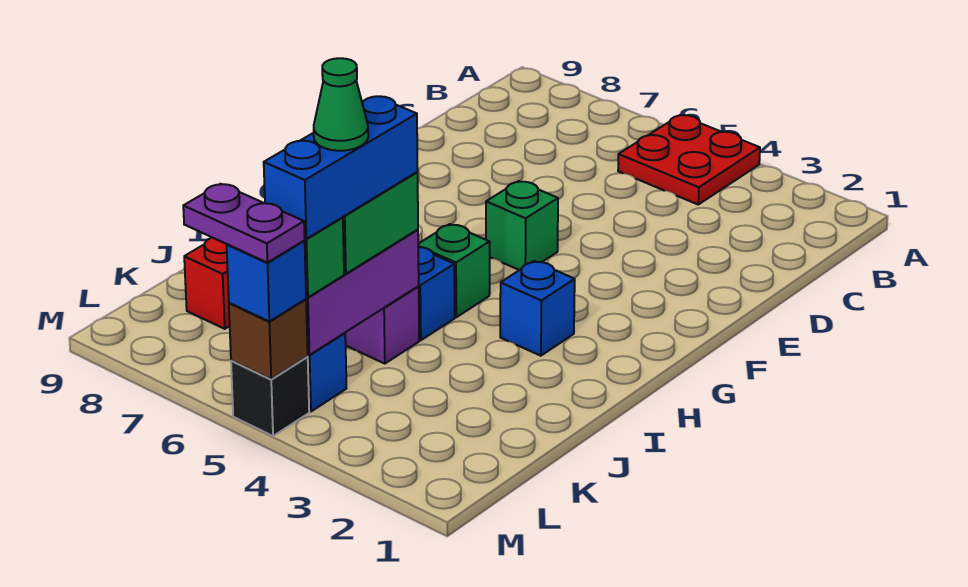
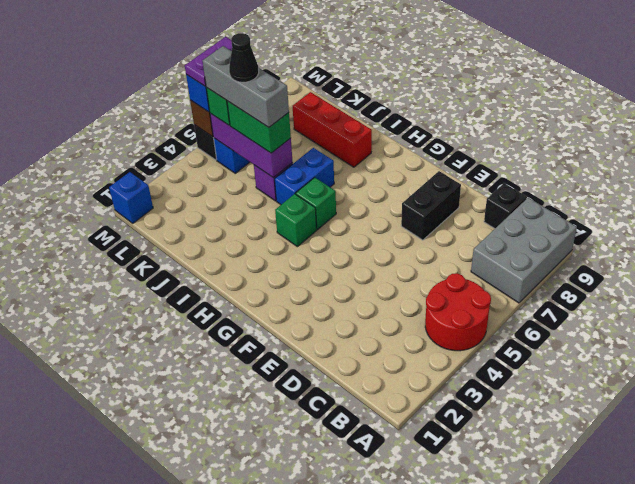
red plate A4:B5 level 1 -> red round brick A4:B5 level 1
none -> grey brick A7:B9 level 1
none -> black brick C9 level 1
none -> black brick E7:E8 level 1
green brick F5 level 1 -> green brick H4 level 1
blue brick H3 level 1 -> blue brick M1 level 1
blue brick J5:L5 level 4 -> grey brick J5:L5 level 4
green cone K5 level 5 -> black cone K5 level 5

